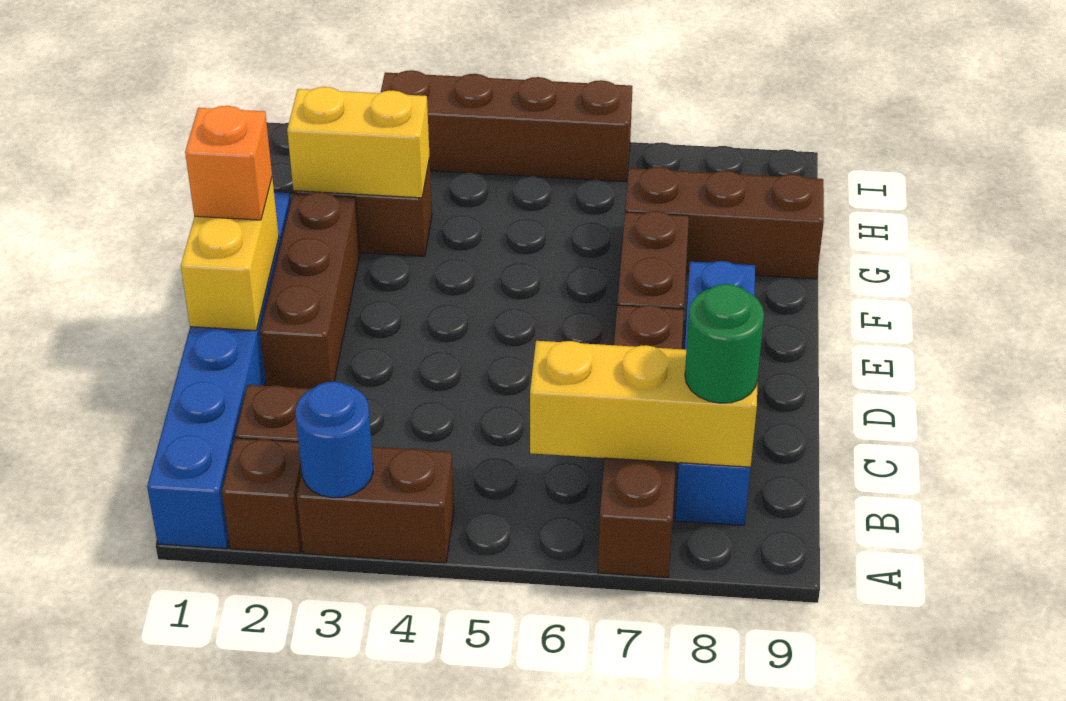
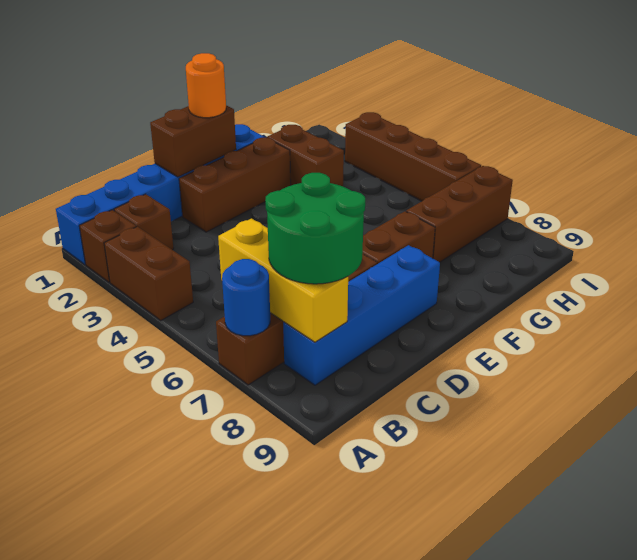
blue round brick A3 level 2 -> blue round brick A7 level 2
green round brick B8 level 3 -> green round brick B7:C8 level 3
yellow brick D1:E1 level 2 -> brown brick D1:E1 level 2
orange brick E1 level 3 -> orange round brick E1 level 3
yellow brick G2:G3 level 2 -> none
brown brick G7:G9 level 1 -> brown brick G7:I7 level 1

